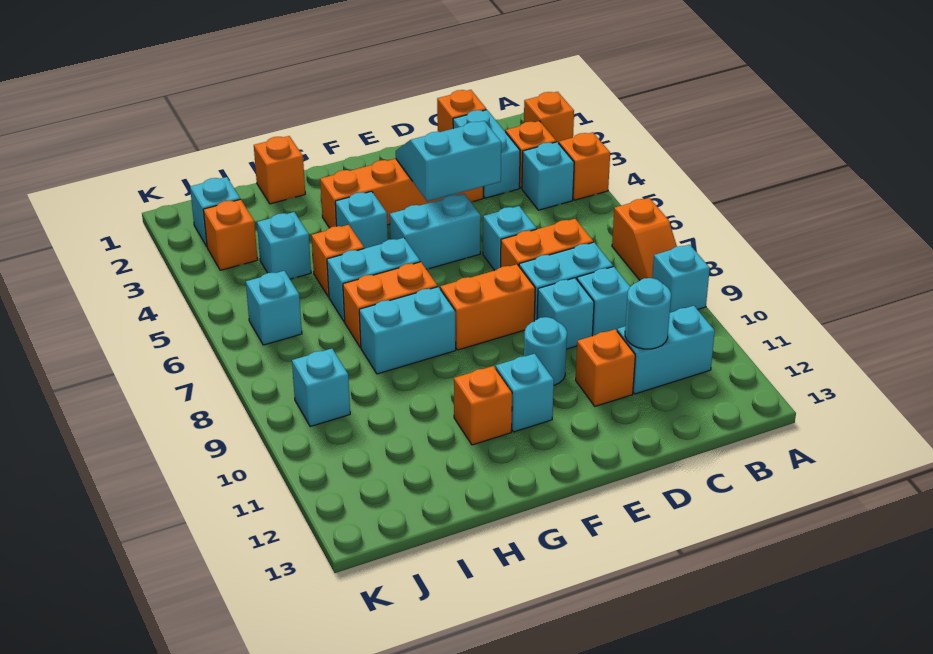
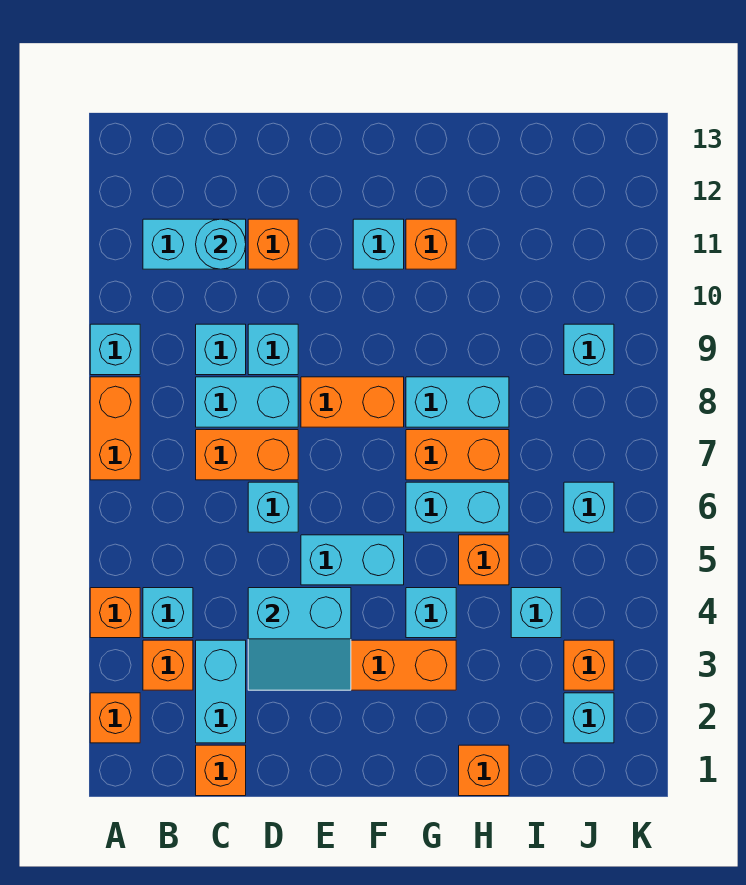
orange slope A7:A8 level 1 top 7 -> orange brick A7:A8 level 1
cyan round brick E10 level 1 -> none

